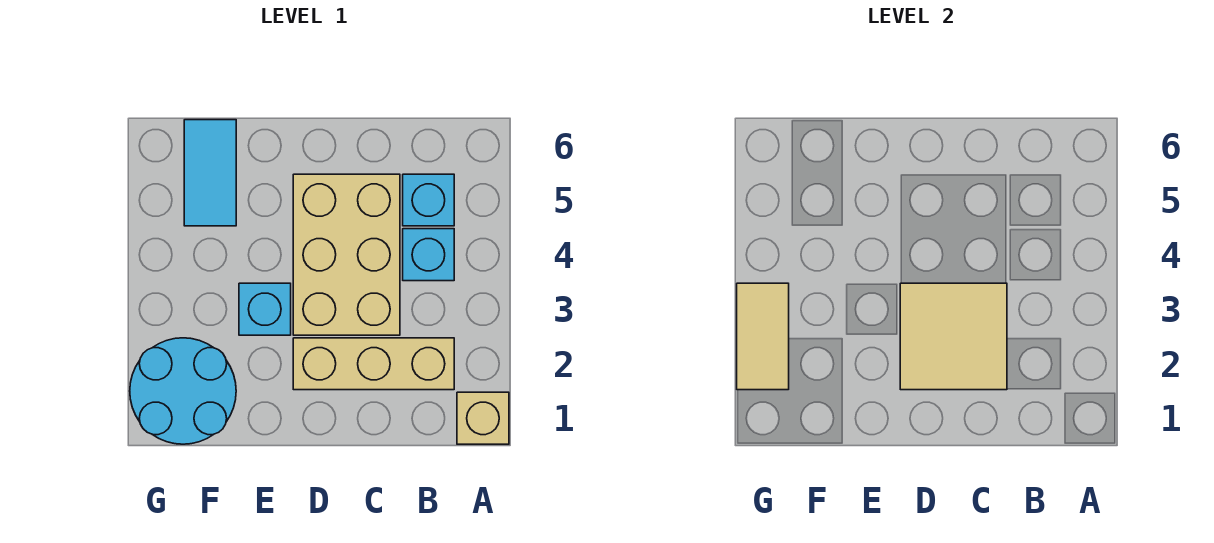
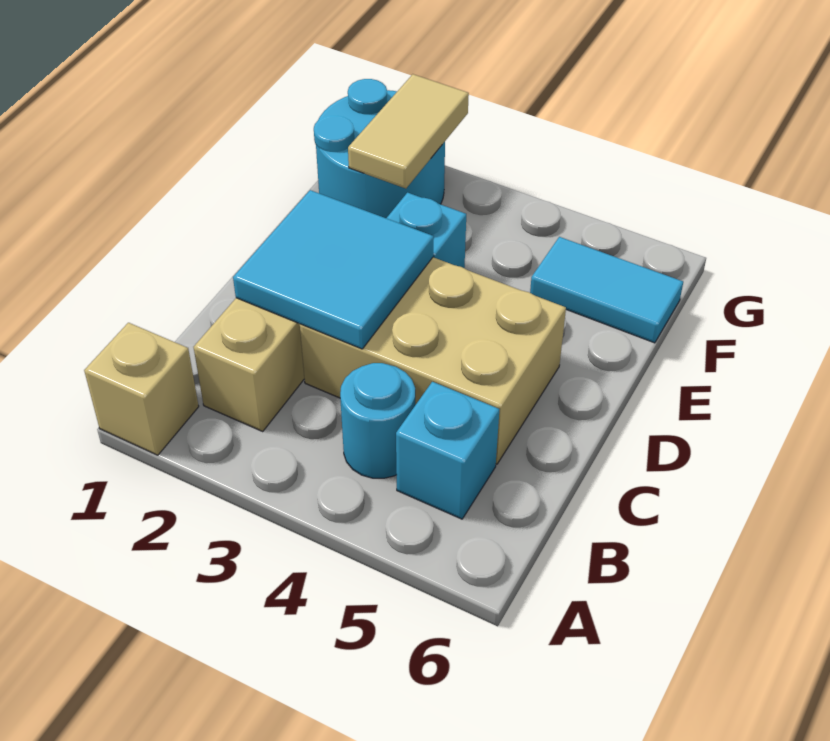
cyan brick B4 level 1 -> cyan round brick B4 level 1
tan tile C2:D3 level 2 -> cyan tile C2:D3 level 2
tan tile G2:G3 level 2 -> tan tile F2:G2 level 2

